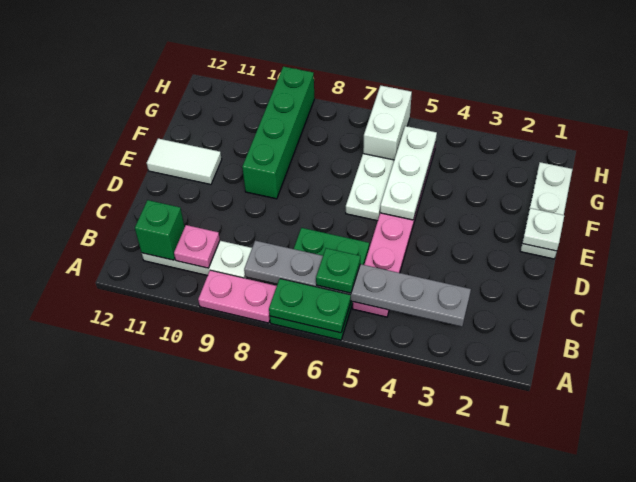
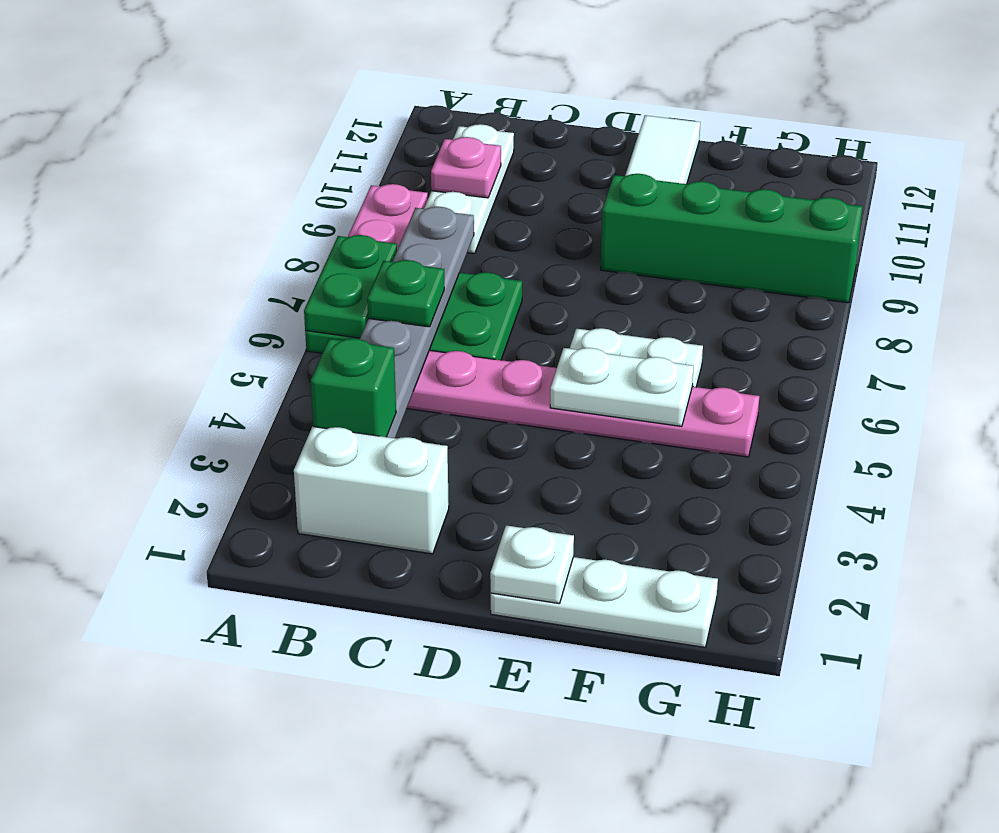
green brick B11 level 2 -> green brick B3 level 3
white plate E5:G5 level 2 -> white plate E5:F5 level 2
white brick G6:H6 level 1 -> white brick B2:C2 level 1

